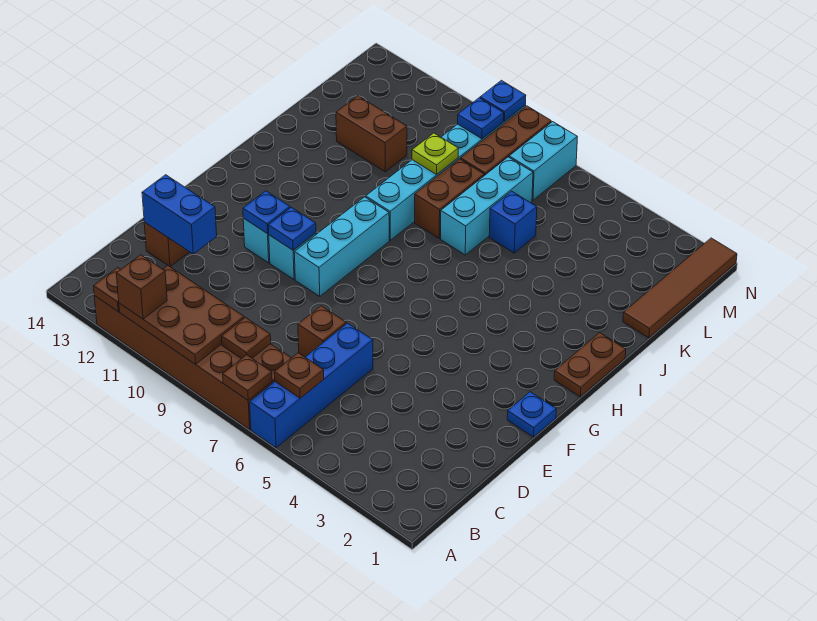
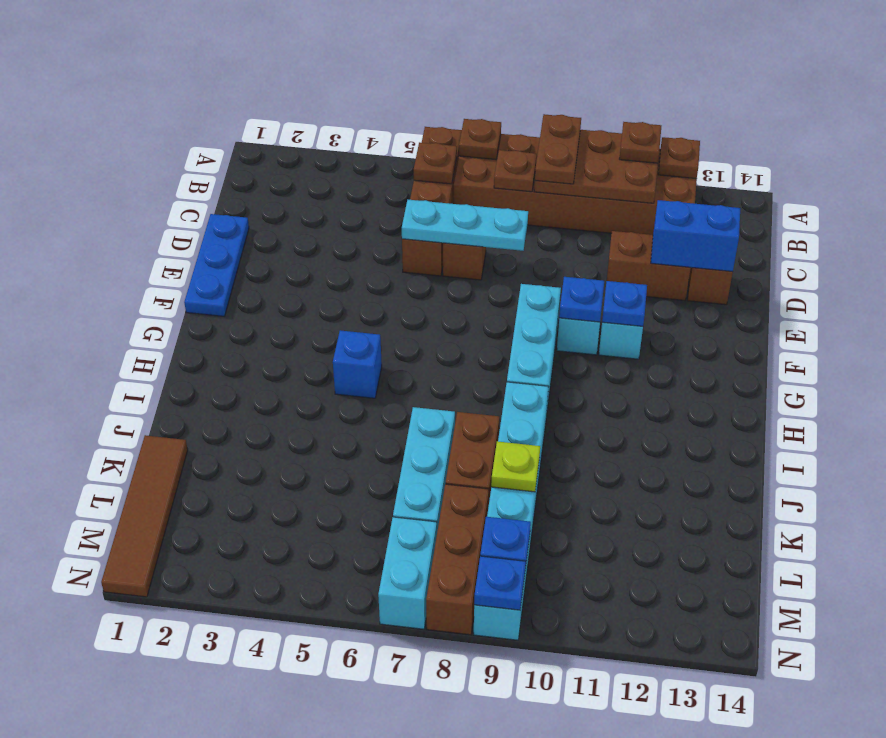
blue brick A6:D6 level 1 -> brown brick A6:D6 level 1
brown brick A11 level 3 -> brown plate A11 level 3
none -> cyan plate D6:D8 level 2
blue plate F1 level 1 -> blue plate D1:F1 level 1
brown plate H1:I1 level 1 -> brown plate A9:B9 level 3
blue brick K6 level 1 -> blue brick H5 level 1
brown brick K11:K12 level 1 -> brown brick D11:D12 level 1

